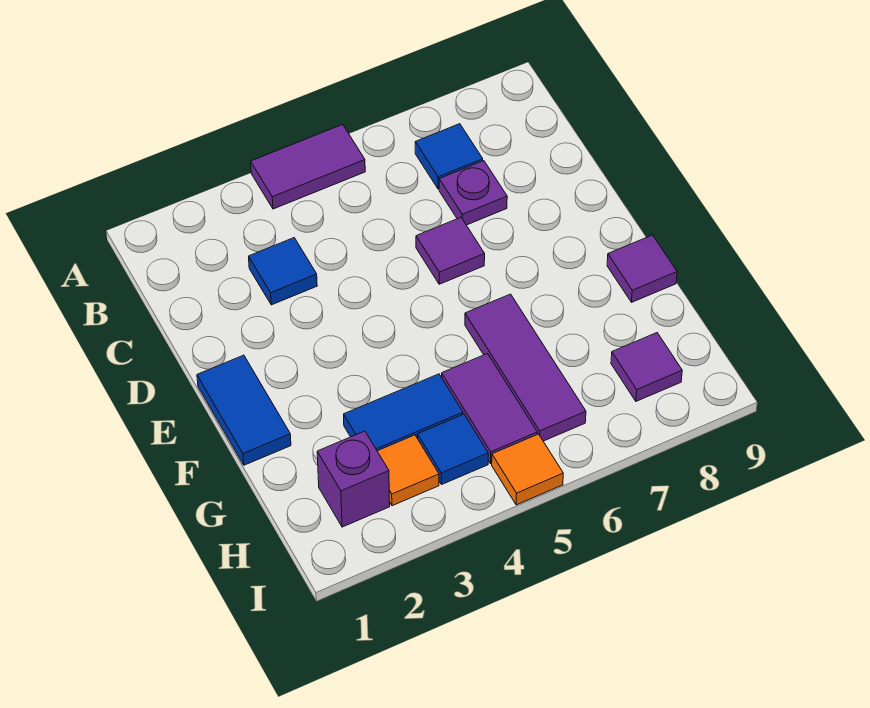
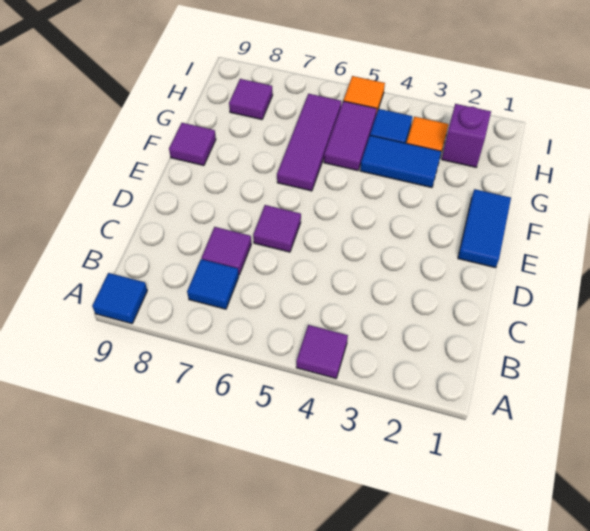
purple tile A4:A5 level 1 -> purple tile A4 level 1
blue tile C3 level 1 -> blue tile A9 level 1
purple plate C7 level 1 -> purple tile C7 level 1

